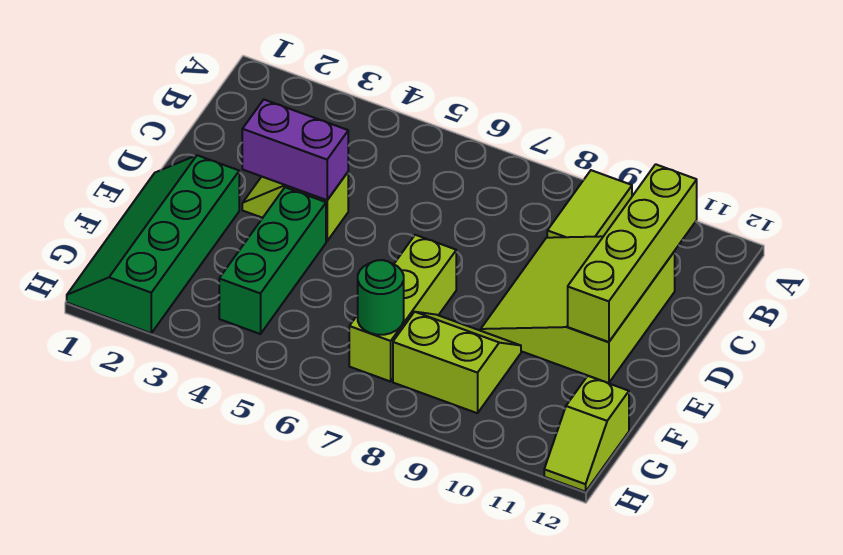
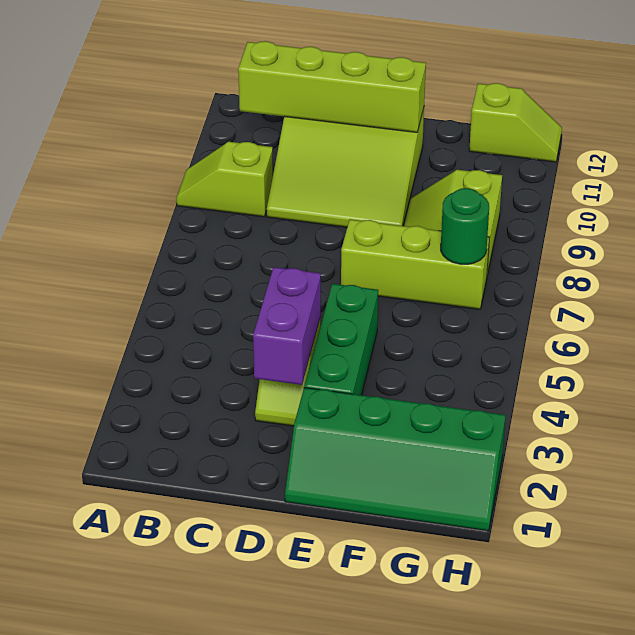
lime tile A9:B9 level 1 -> lime slope A9:B9 level 1 top B
green brick E4:G4 level 1 -> green brick E3:E5 level 1

